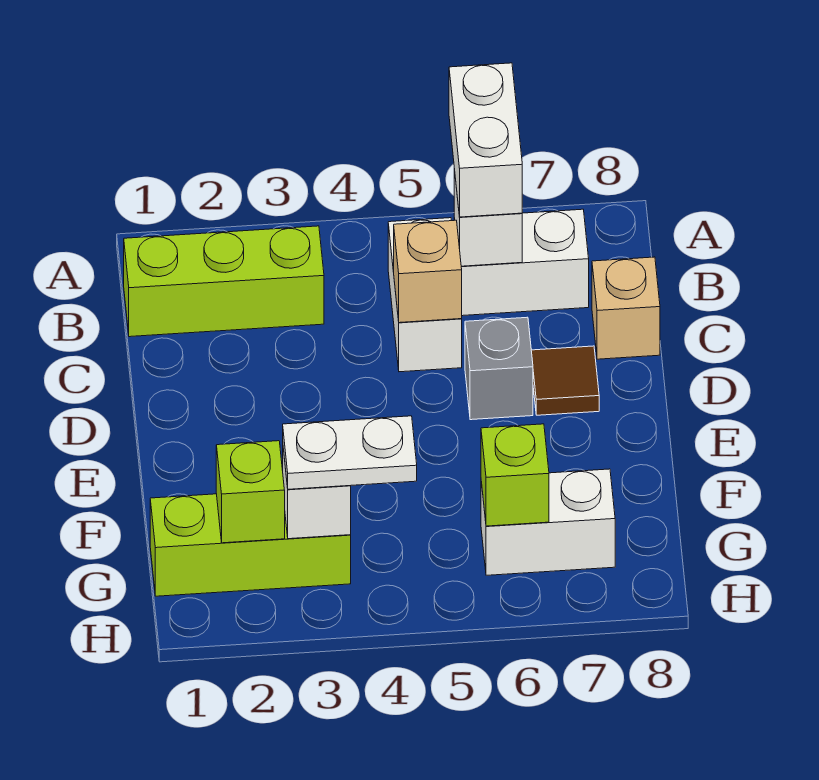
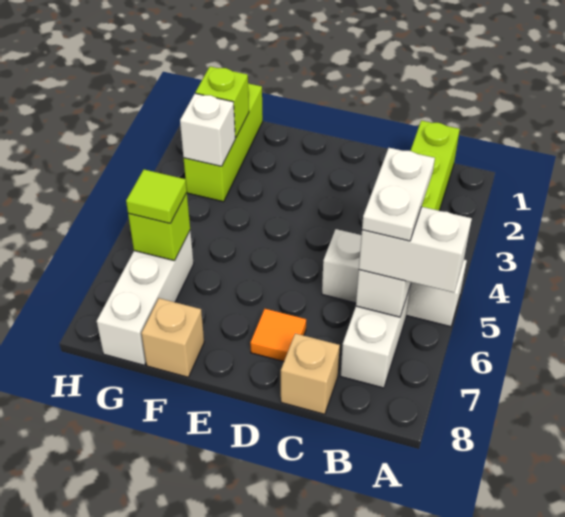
white brick B5:C5 level 1 -> white brick A5:C5 level 1
tan brick C5 level 2 -> tan brick F8 level 1
grey brick D6 level 1 -> none
brown tile D7 level 1 -> orange tile D7 level 1
white plate G3:G4 level 3 -> white plate B5:B6 level 4
white brick G6:G7 level 1 -> white brick G6:G8 level 1
none -> lime tile G6 level 3

